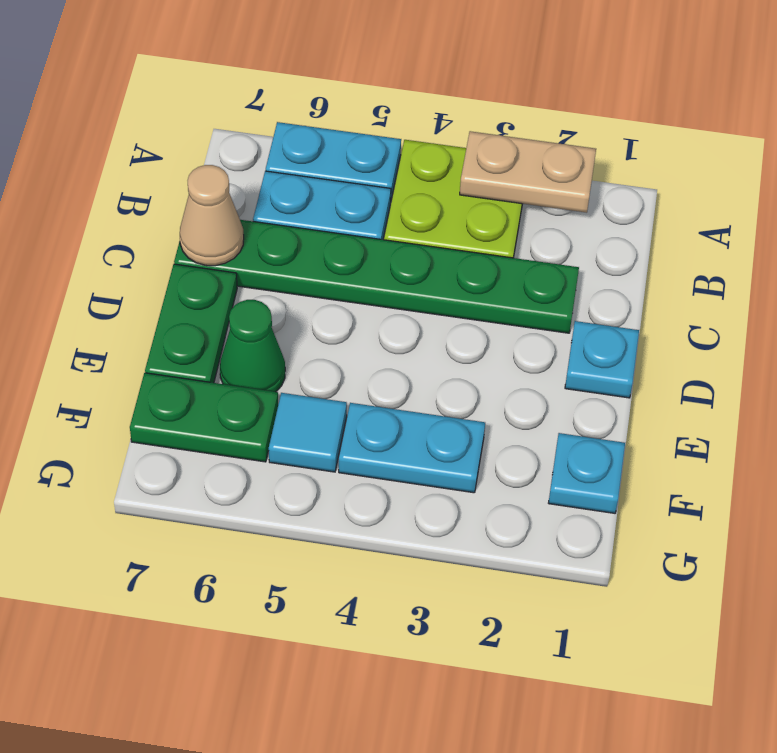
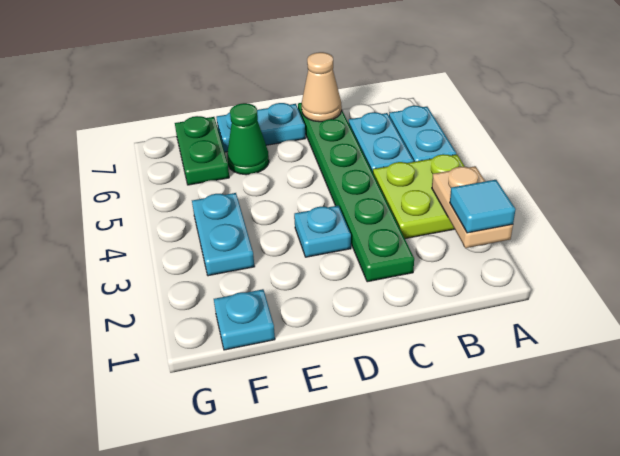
cyan plate D1 level 1 -> cyan plate D3 level 1
green plate D7:E7 level 1 -> cyan plate D7:E7 level 1
cyan tile F5 level 1 -> cyan tile A2 level 3

